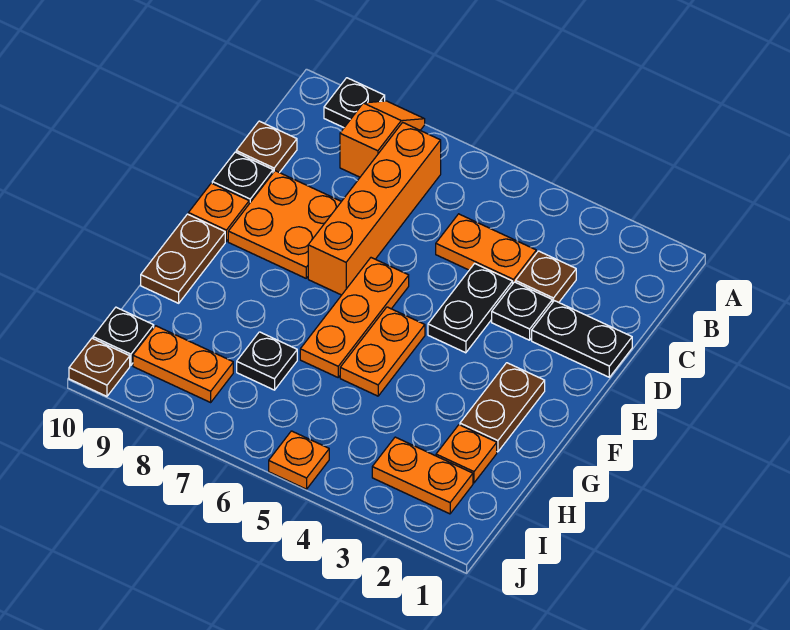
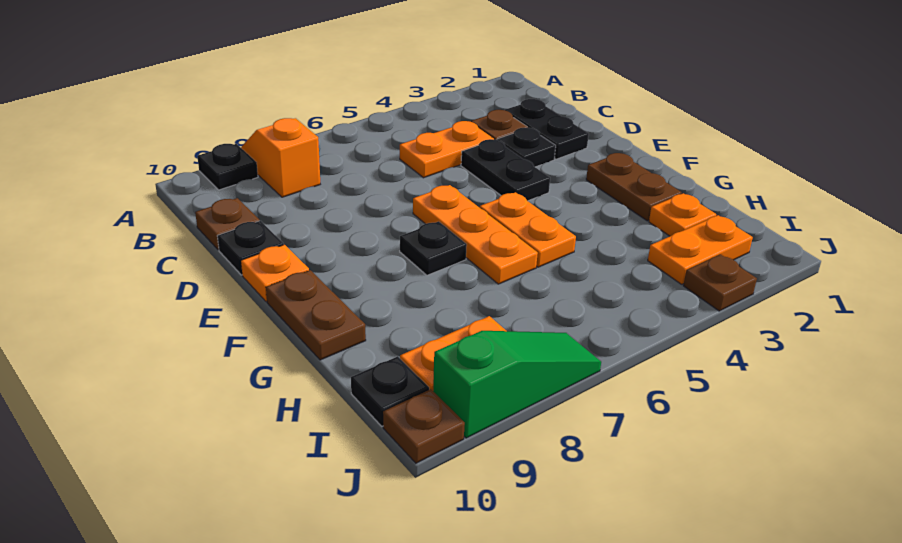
orange brick B7:E7 level 1 -> none
black plate D1:D2 level 1 -> black plate C2:D2 level 1
orange plate D8:E9 level 1 -> none
black plate H7 level 1 -> black plate F7 level 1
none -> brown plate J3 level 1
orange plate J5 level 1 -> none
none -> green slope J7:J9 level 1 top 9

